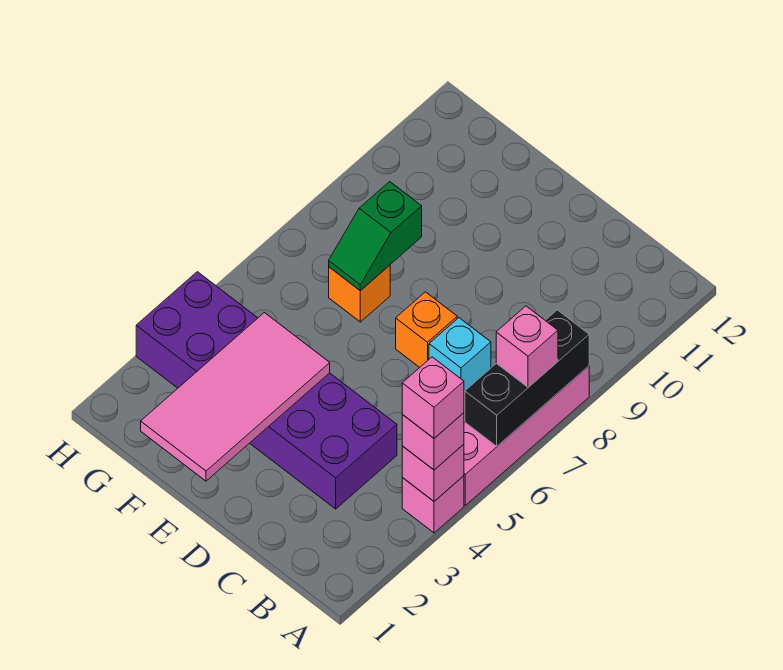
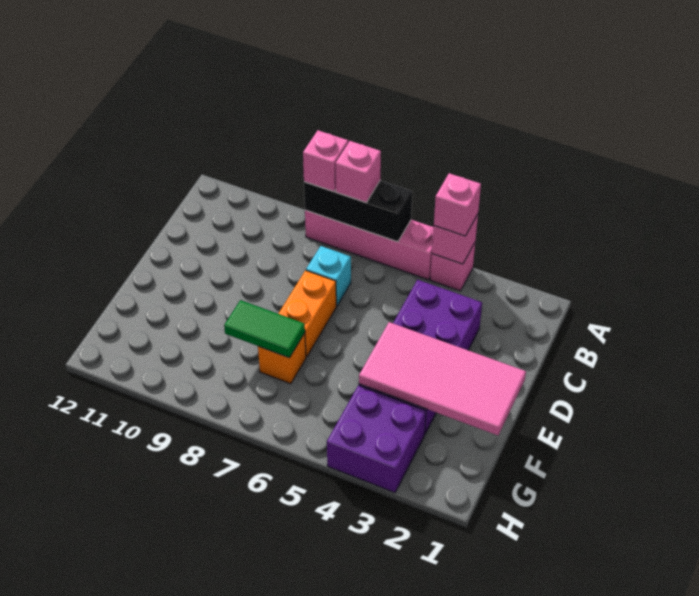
pink brick A4 level 4 -> pink brick A8 level 3
orange brick D7 level 1 -> orange brick D7:E7 level 1
green slope F7:F8 level 2 top 8 -> green tile F7:F8 level 2

